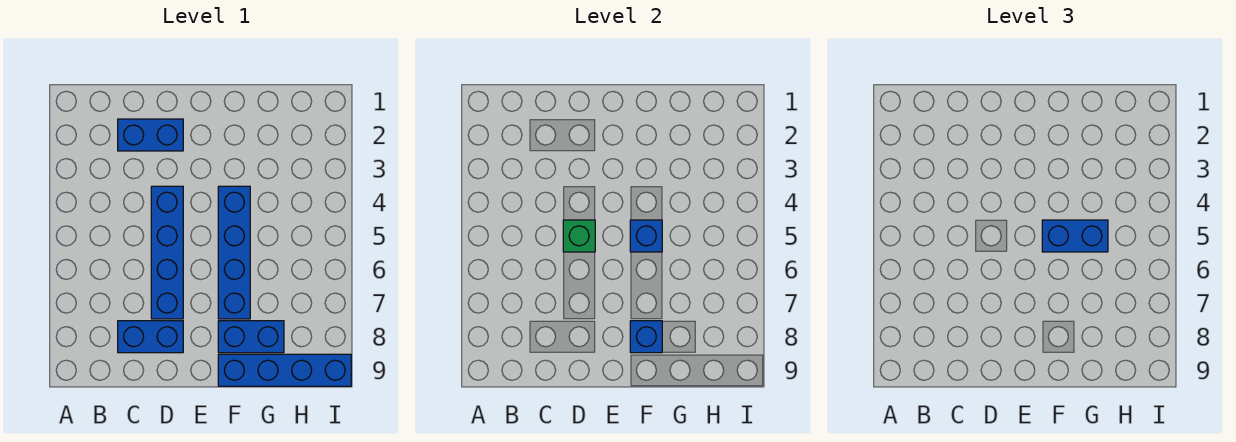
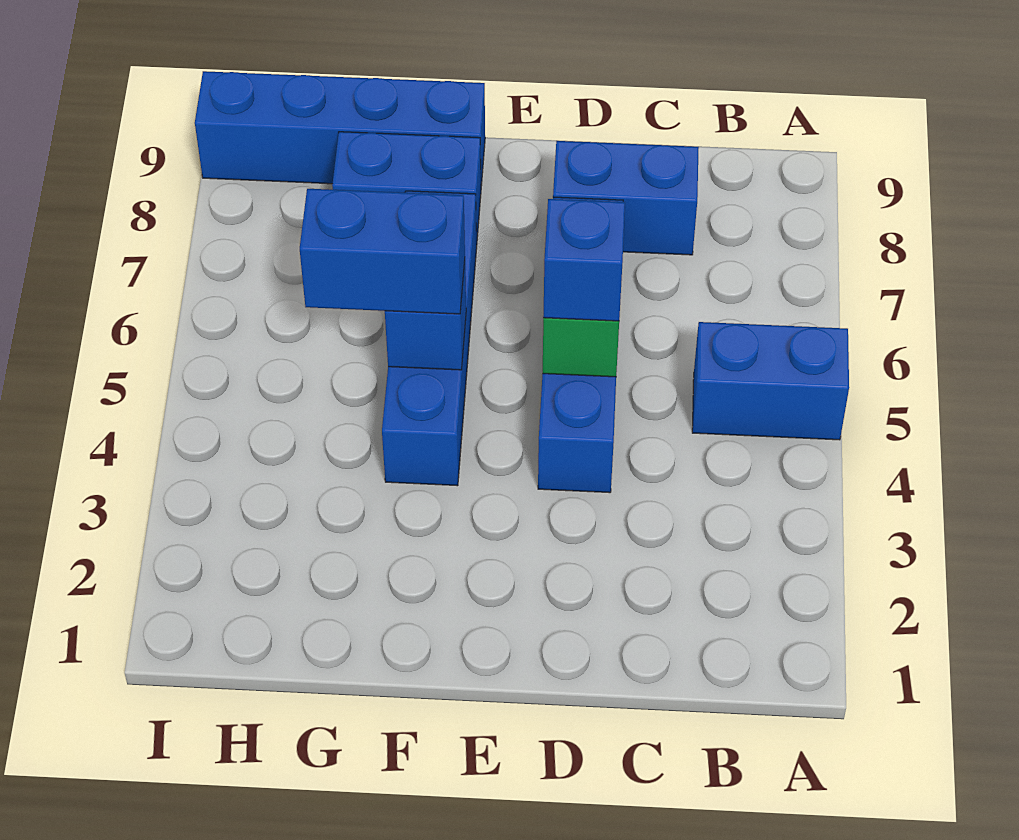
blue brick C2:D2 level 1 -> blue brick A5:B5 level 1
blue brick F8 level 2 -> blue brick D5 level 3

